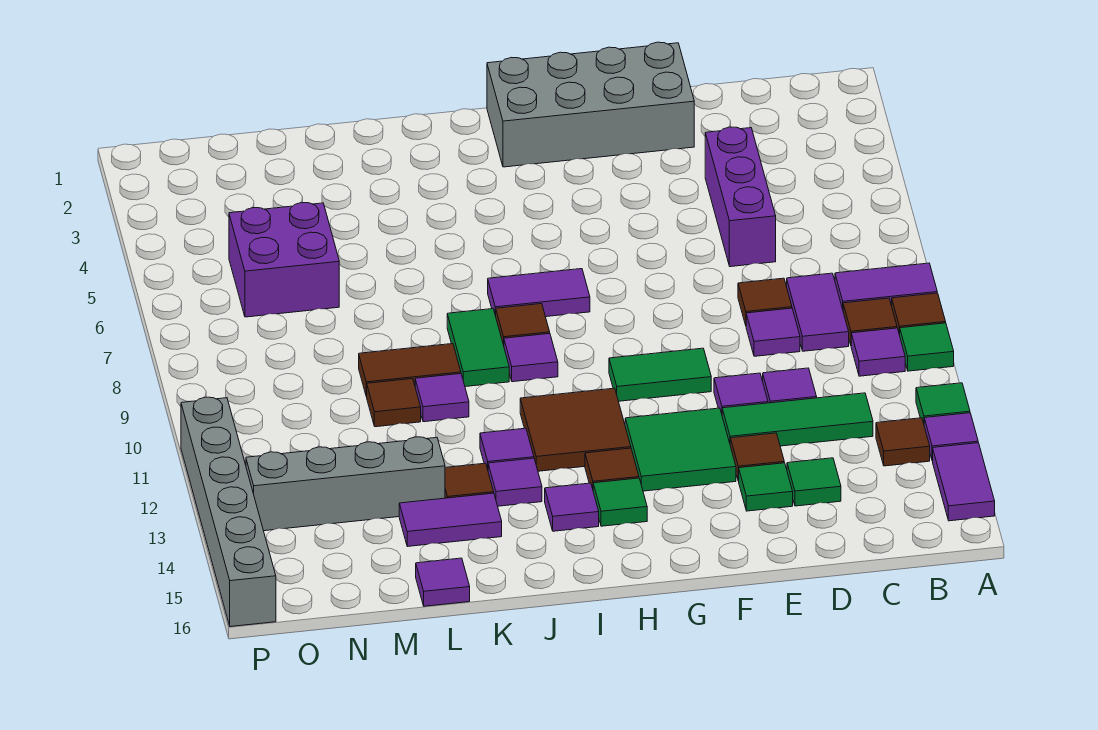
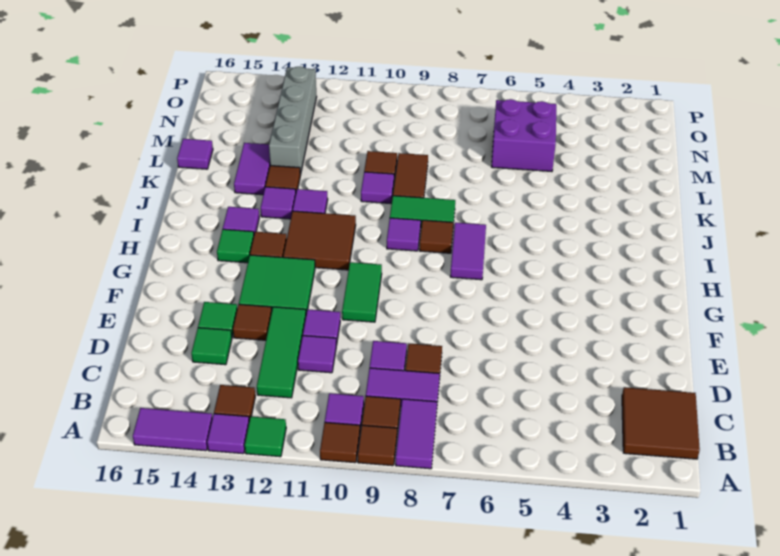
green tile A10 level 1 -> brown tile A10 level 1
none -> brown tile B1:C2 level 1
purple brick D4:D6 level 1 -> none
grey brick E1:H2 level 1 -> none
grey brick P11:P16 level 1 -> none

